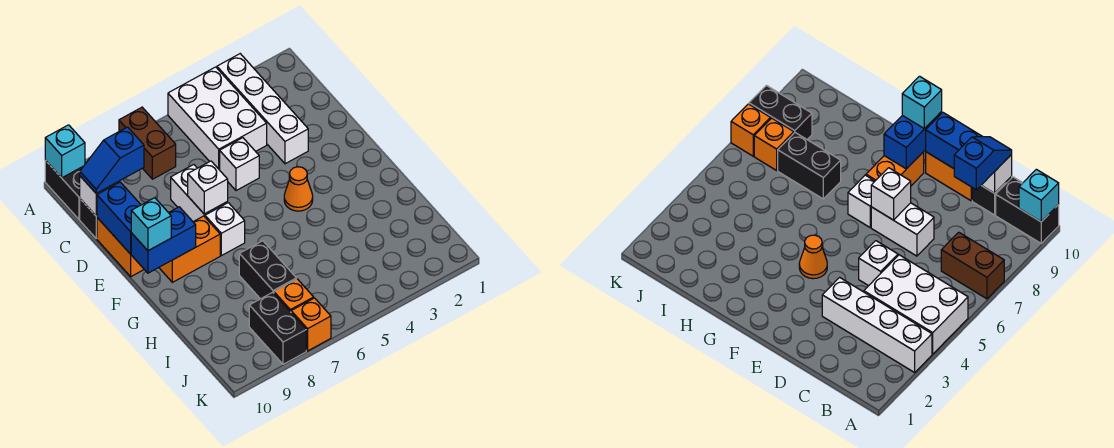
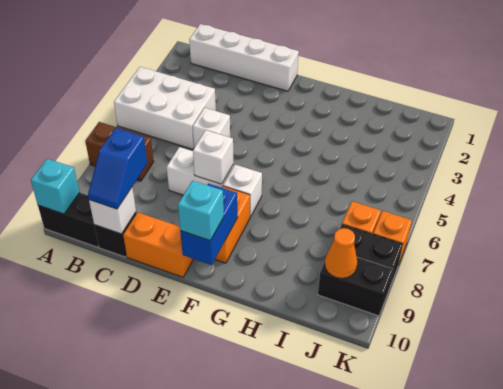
white brick A3:D3 level 1 -> white brick B1:E1 level 1
blue brick D10:E10 level 2 -> none
orange cone F4 level 1 -> orange cone J9 level 2
black brick H7:I7 level 1 -> black brick J9:K9 level 1

